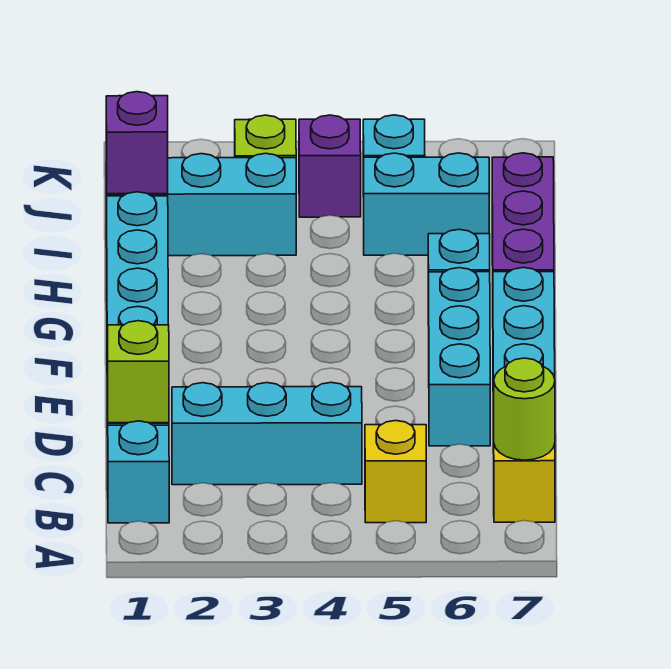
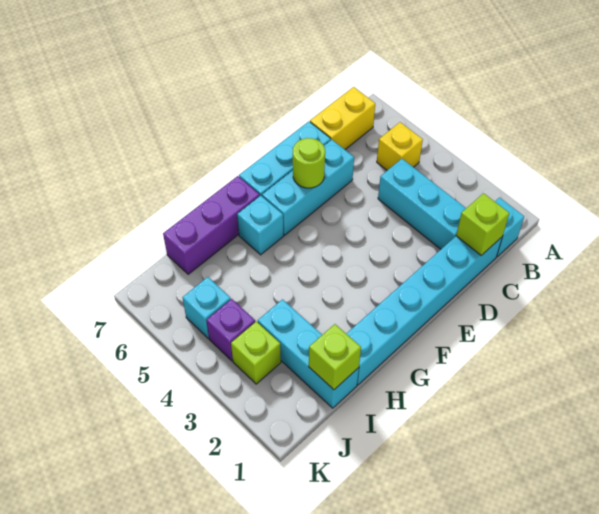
lime round brick B7 level 2 -> lime round brick E6 level 2
purple brick I1 level 2 -> lime brick I1 level 2
cyan brick I5:I6 level 1 -> none

